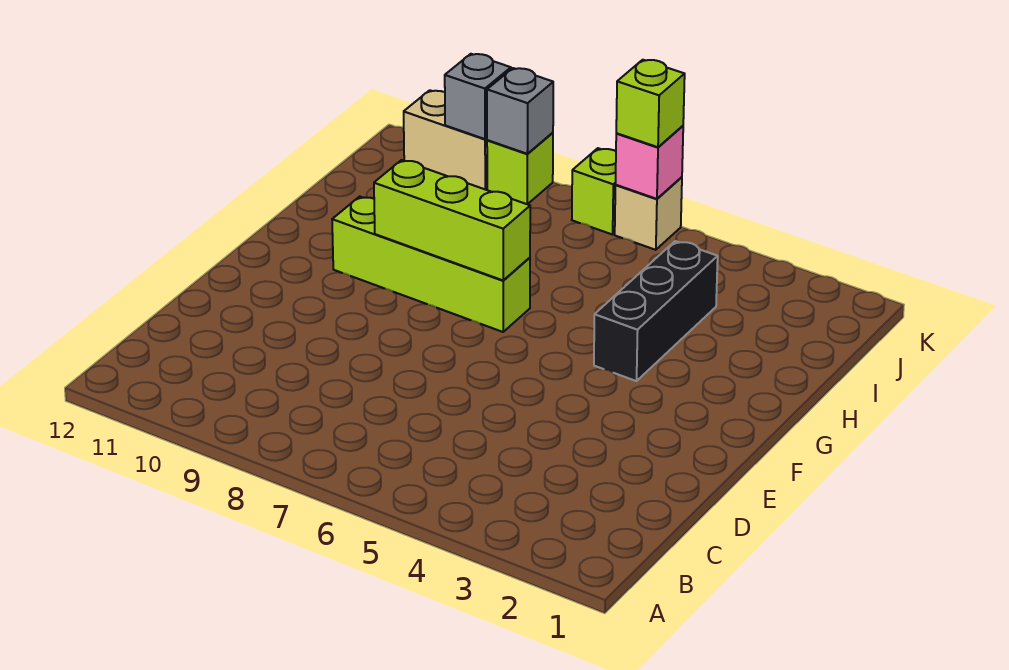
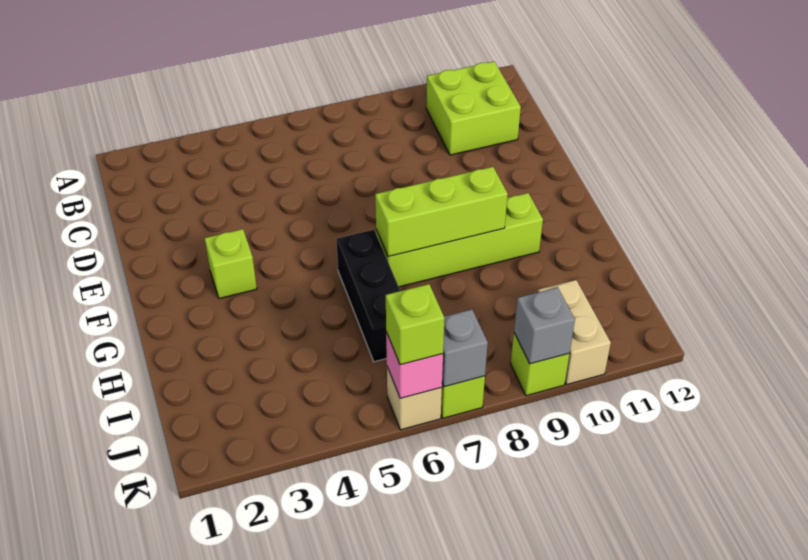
none -> lime brick B10:C11 level 1
none -> lime brick F3 level 1
black brick G4:I4 level 1 -> black brick G6:I6 level 1
tan brick K10:K11 level 1 -> tan brick J10:K10 level 1
grey brick K10 level 2 -> grey brick K7 level 2

